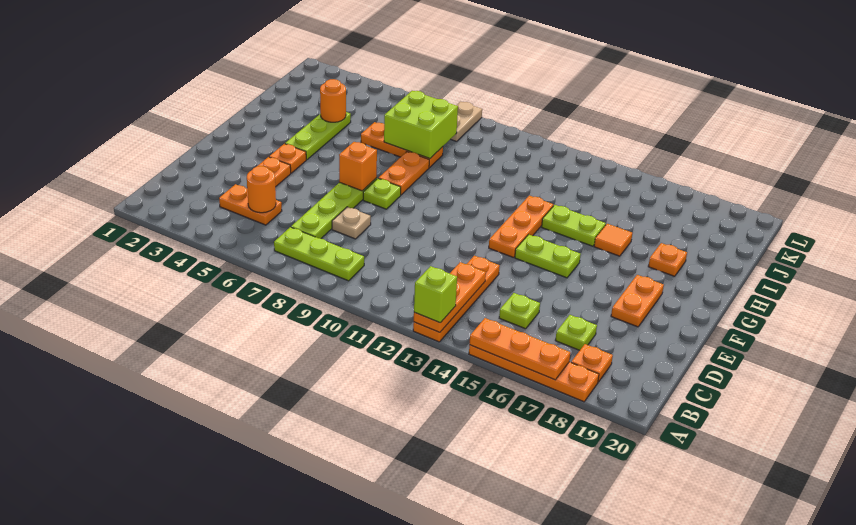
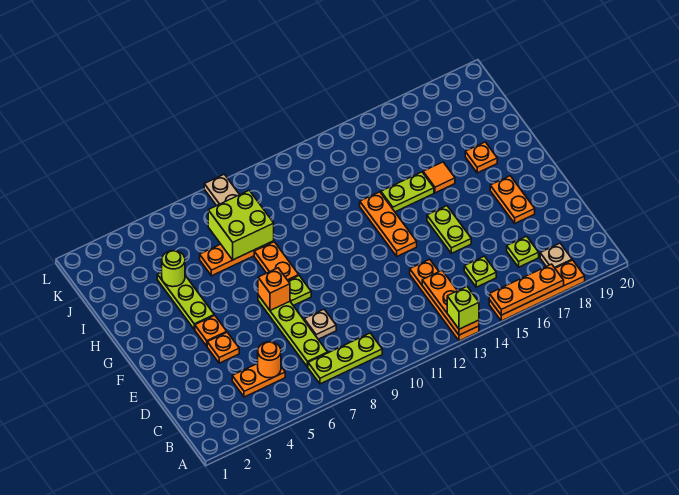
orange plate B18 level 1 -> tan plate B18 level 1
lime plate F14:F15 level 1 -> lime plate E15:F15 level 1
orange round brick I4 level 2 -> lime round brick I4 level 2

